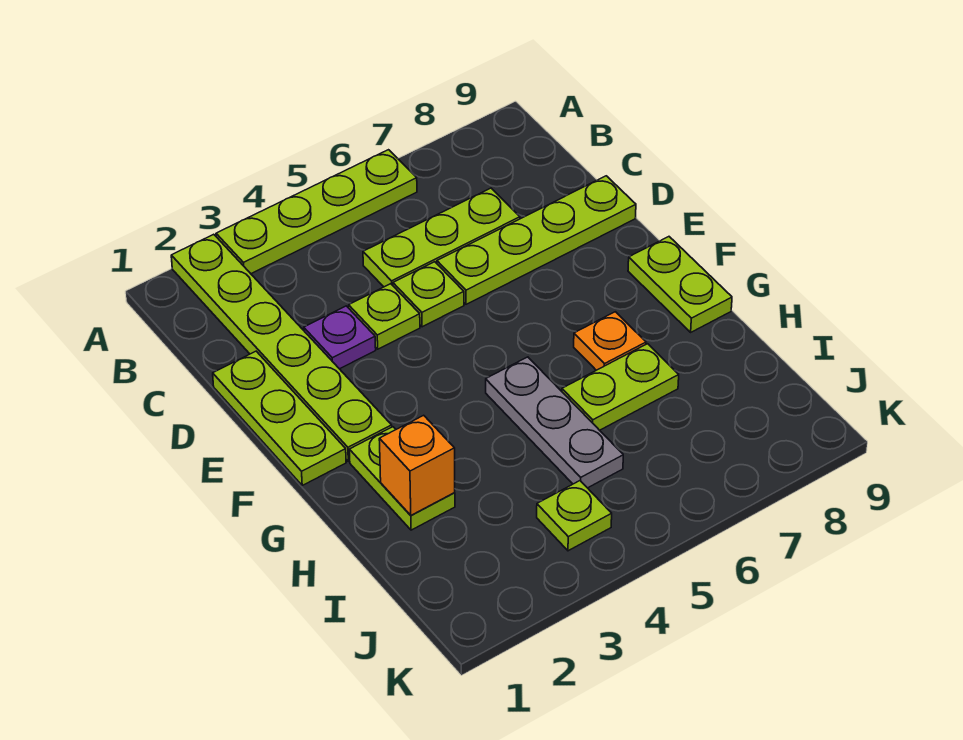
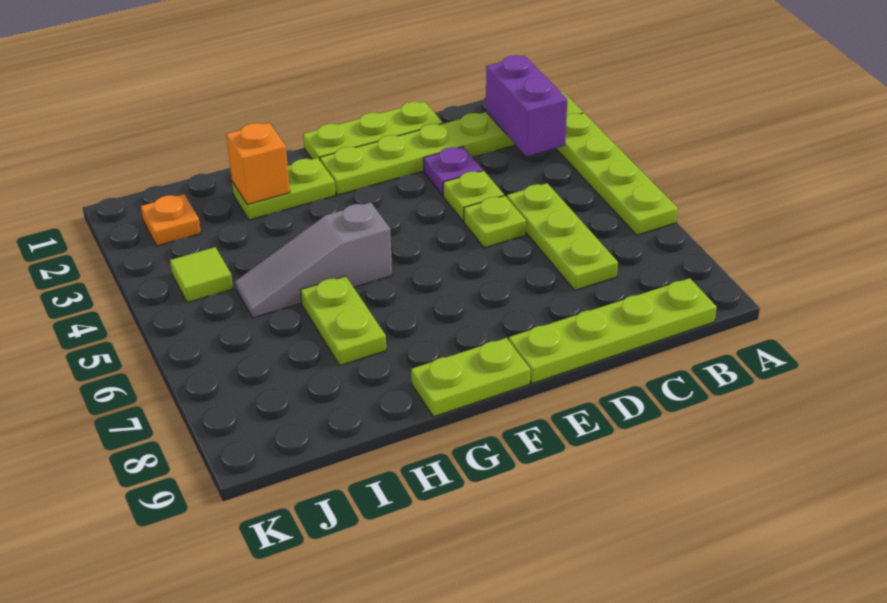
none -> purple brick B2:B3 level 2
lime plate D6:D9 level 1 -> lime plate B9:E9 level 1
grey plate G5:I5 level 1 -> grey slope G5:I5 level 1 top G
orange plate G7 level 1 -> orange plate J2 level 1
lime plate J4 level 1 -> lime tile J4 level 1

